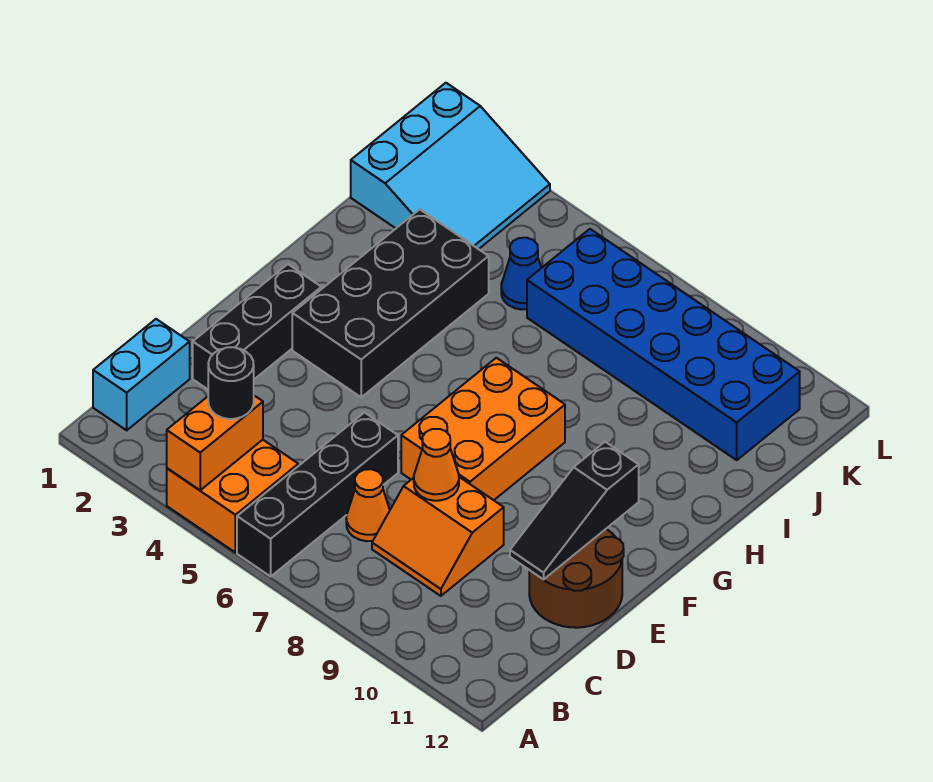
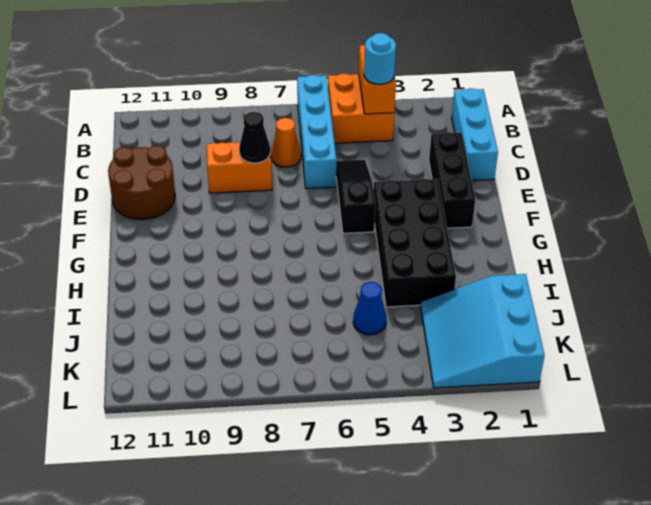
black brick A6:D6 level 1 -> cyan brick A6:D6 level 1
cyan brick B1:C1 level 1 -> cyan brick B1:D1 level 1
black round brick B4 level 3 -> cyan round brick B4 level 3
orange cone D8 level 2 -> black cone D8 level 2
black slope D11:F11 level 2 top F -> black slope D5:F5 level 1 top F
orange brick E7:G8 level 1 -> none
blue brick J6:K11 level 1 -> none

